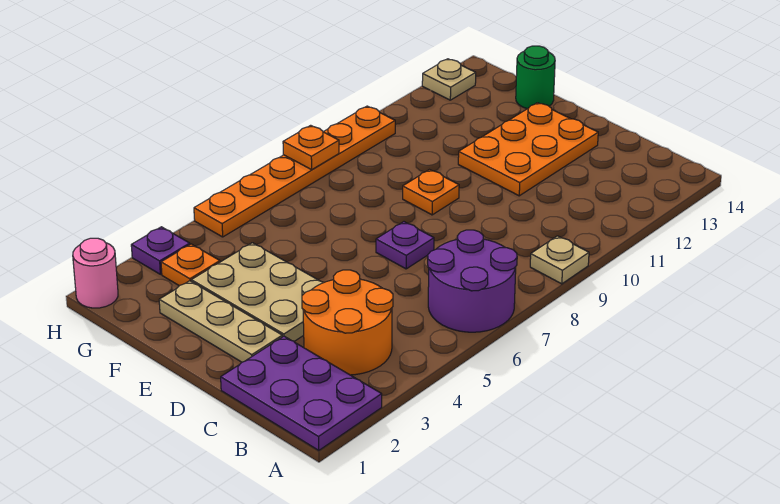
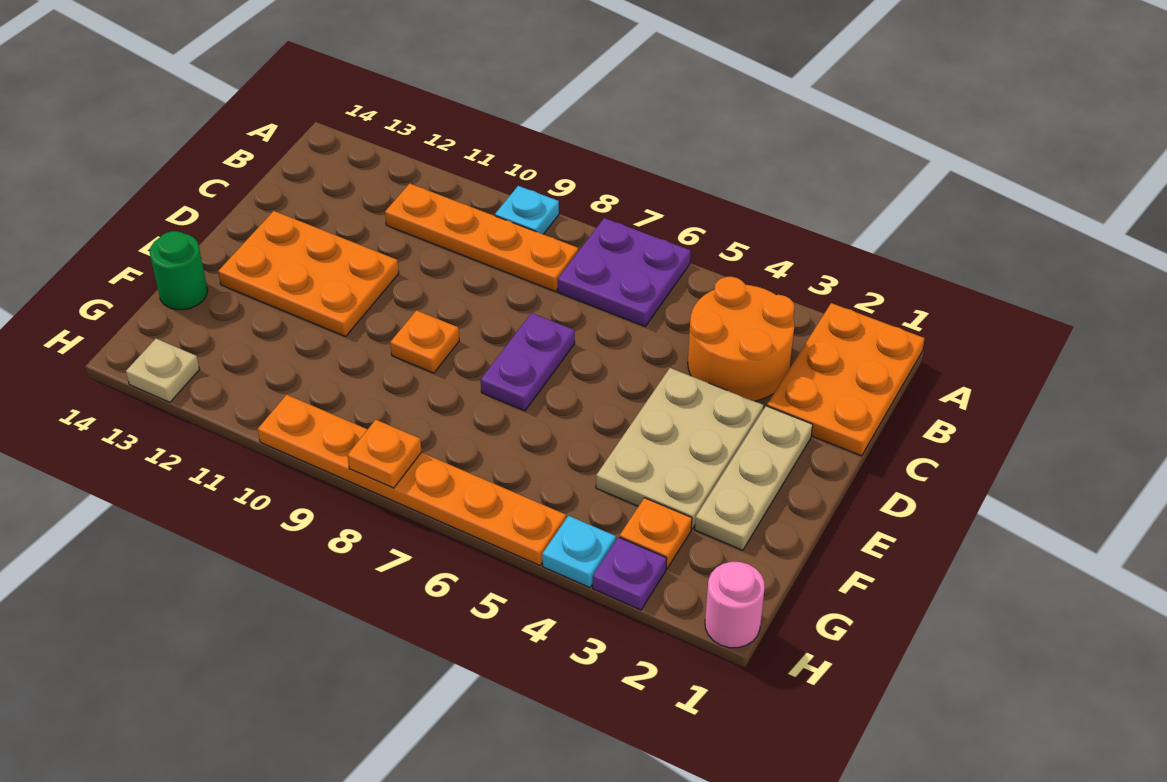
purple plate A1:C2 level 1 -> orange plate A1:C2 level 1
purple round brick A6:B7 level 1 -> purple plate A6:B7 level 1
tan plate A9 level 1 -> cyan plate A9 level 1
none -> orange plate B8:B11 level 1
purple plate D7 level 1 -> purple plate D7:E7 level 1
none -> cyan plate H4 level 1

